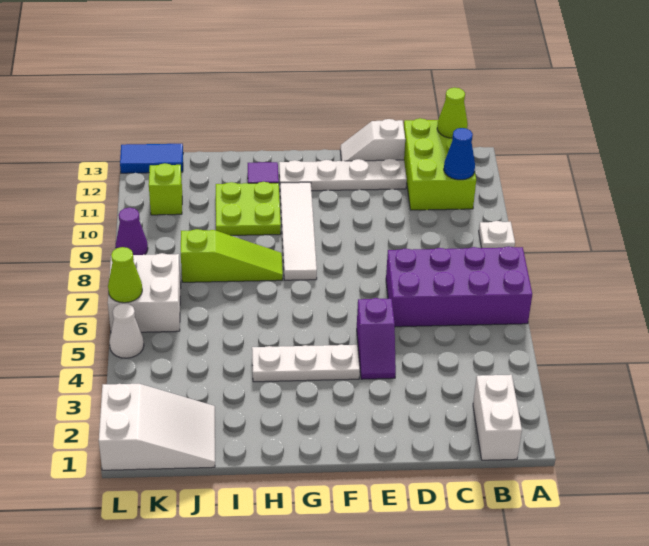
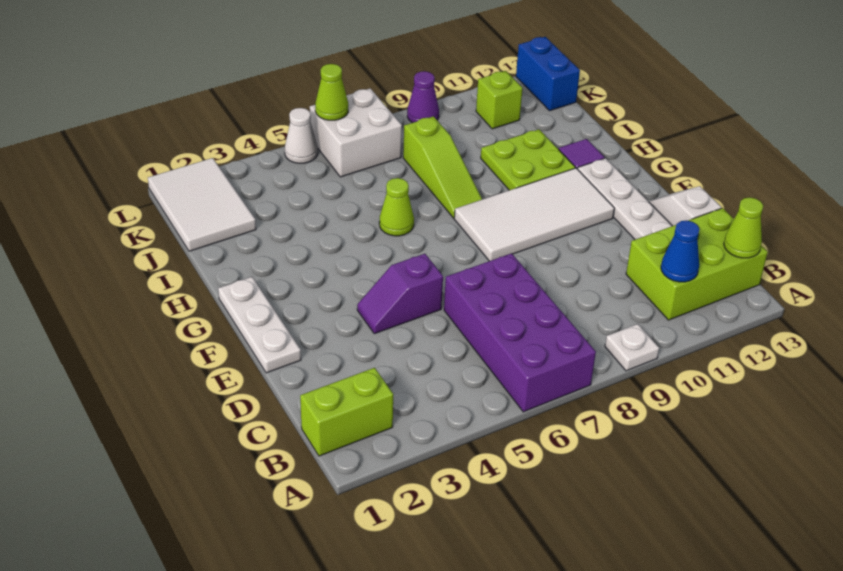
white brick B1:B2 level 1 -> lime brick B1:B2 level 1
white plate F4:H4 level 1 -> white plate E1:G1 level 1
white tile G8:G11 level 1 -> white tile F8:G11 level 1
none -> lime cone H6 level 1
white slope J1:L2 level 1 top L -> white tile J1:L2 level 1
blue tile K13:L13 level 1 -> blue brick K13:L13 level 1

